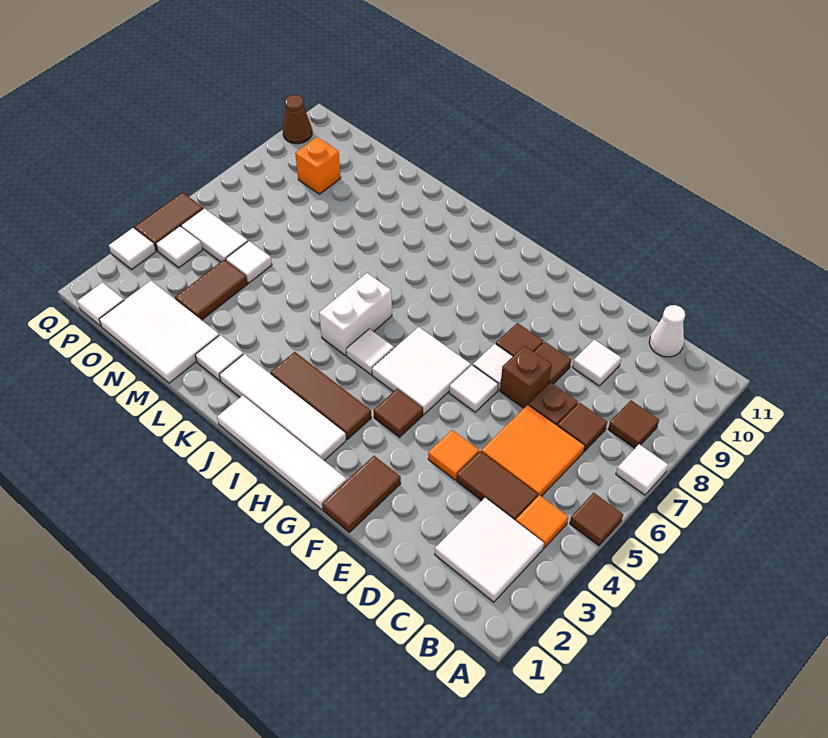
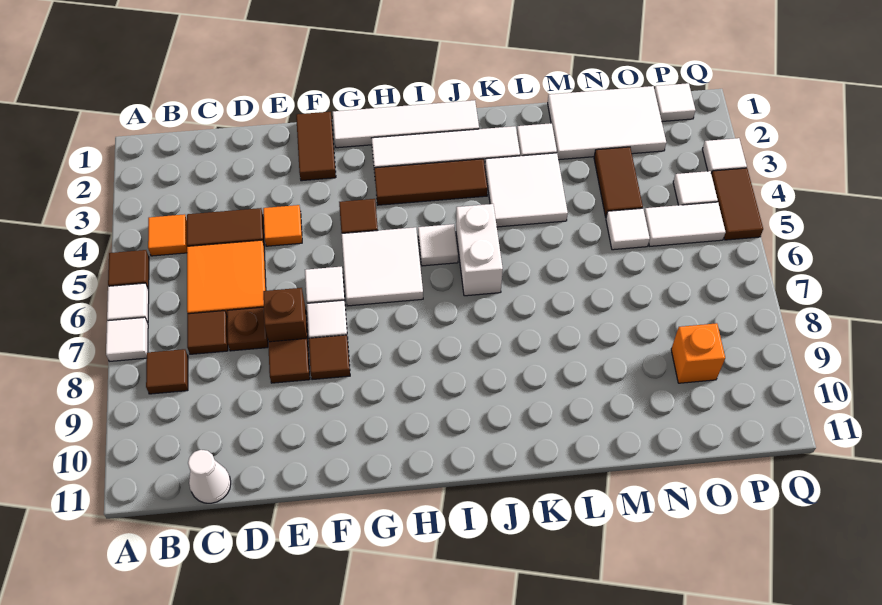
white tile B2:C3 level 1 -> white tile K3:L4 level 1
white tile D9 level 1 -> white tile A6 level 1
brown cone Q10 level 1 -> none

